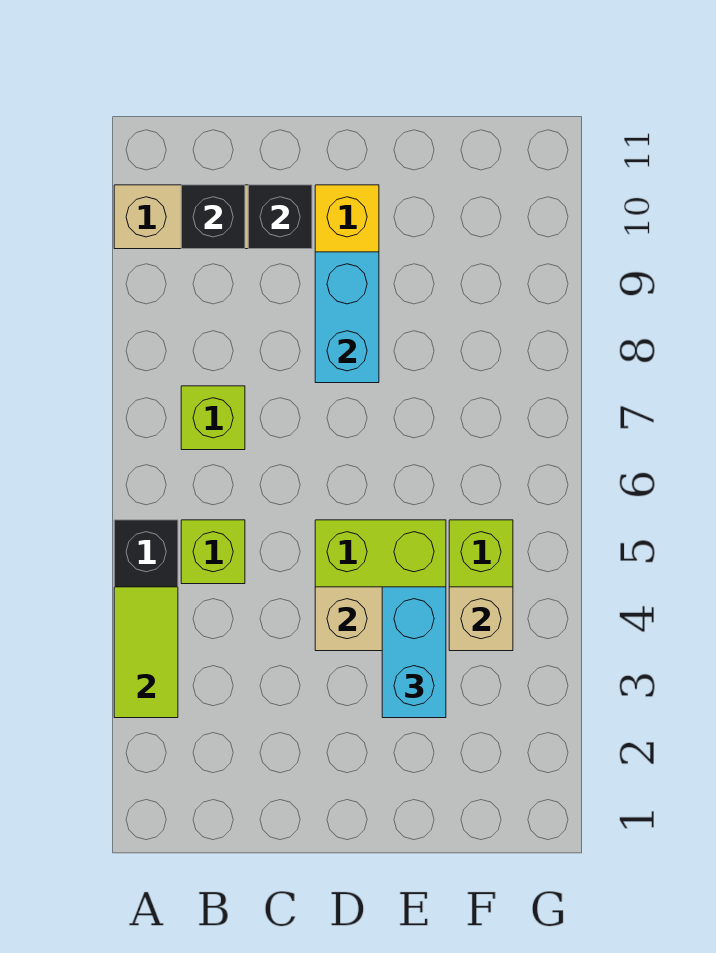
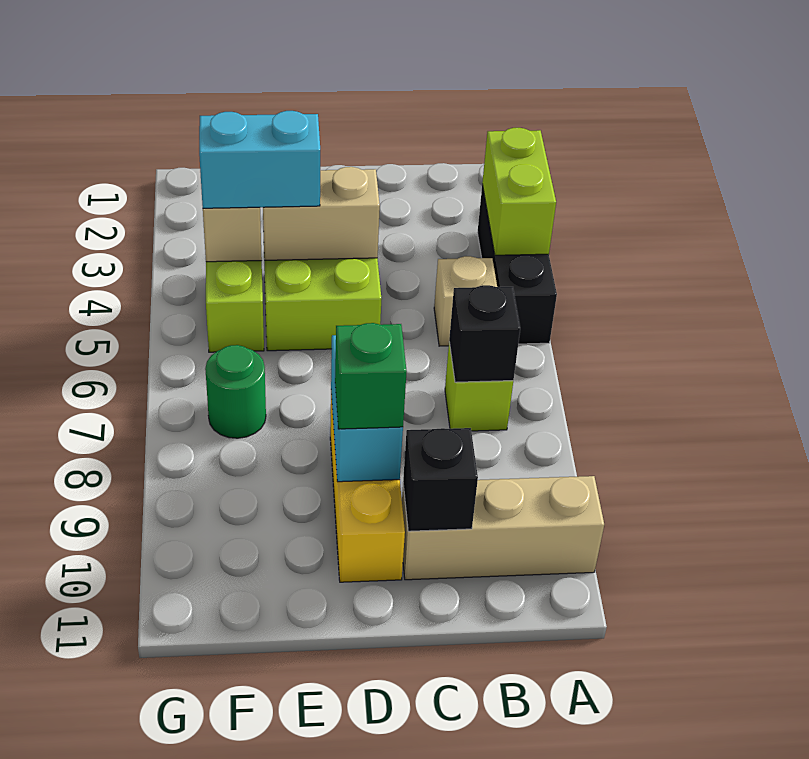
lime tile A3:A4 level 2 -> lime brick A3:A4 level 2
lime brick B5 level 1 -> tan brick B5 level 1
black brick B10 level 2 -> black brick B7 level 2
none -> green brick D9 level 3
cyan brick E3:E4 level 3 -> cyan brick E4:F4 level 3
none -> green round brick F7 level 1

